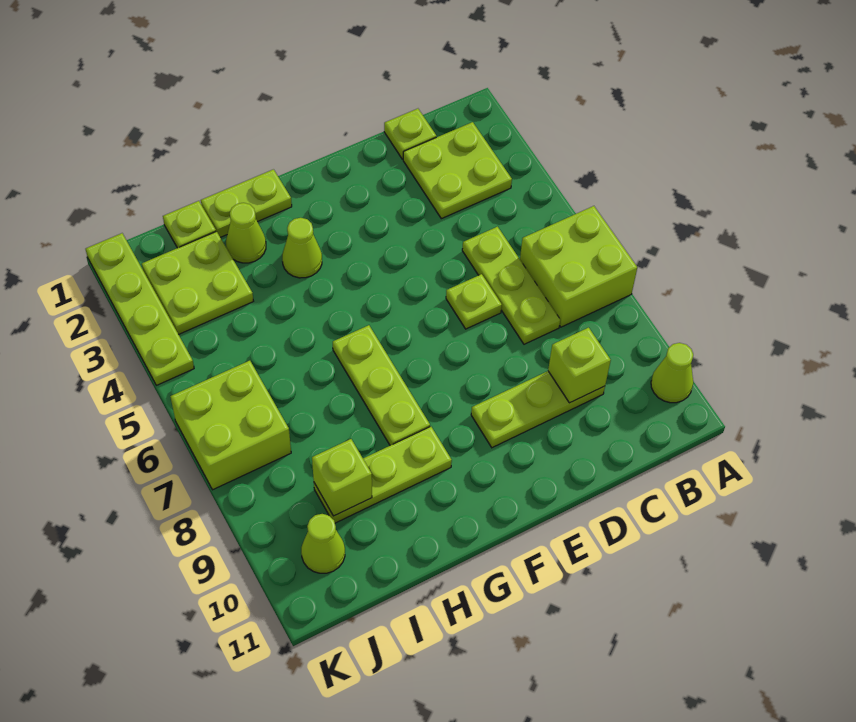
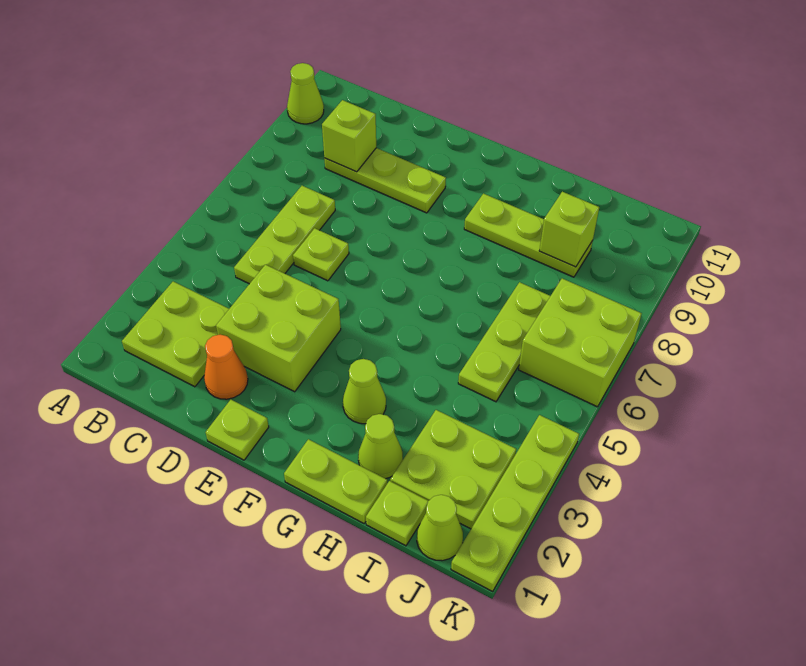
lime brick A6:B7 level 1 -> lime brick D3:E4 level 1
lime plate C1 level 1 -> lime plate E1 level 1
none -> orange cone D2 level 1
lime plate G6:G8 level 1 -> lime plate I5:I7 level 1
lime cone J10 level 1 -> lime cone J1 level 1

